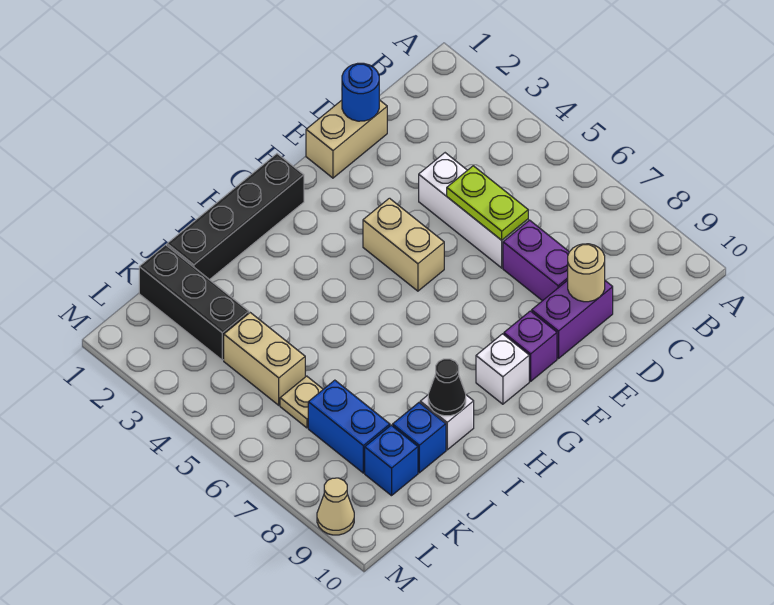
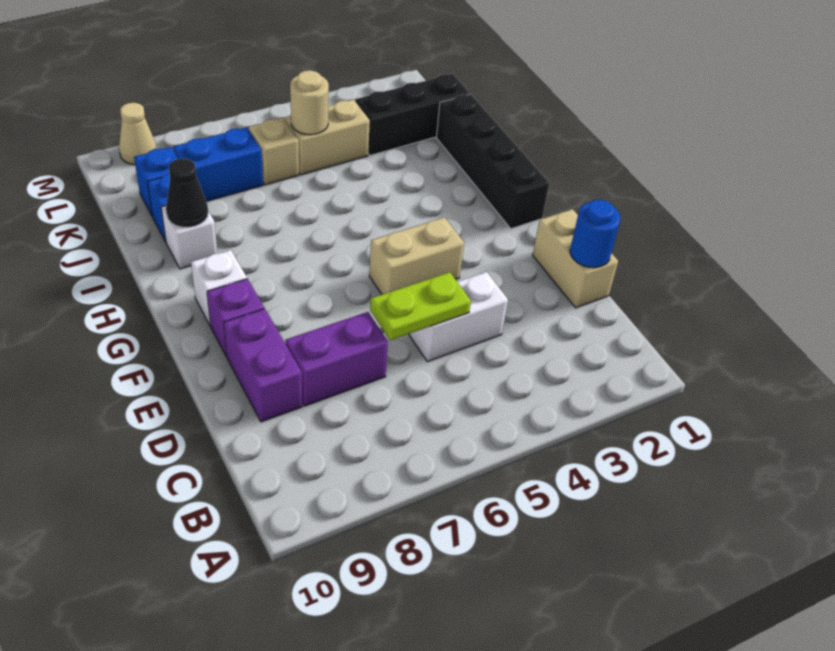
white brick D4:D6 level 1 -> white brick D4:D5 level 1
tan round brick D9 level 2 -> tan round brick K5 level 2
tan plate K6 level 1 -> tan brick K6 level 1

